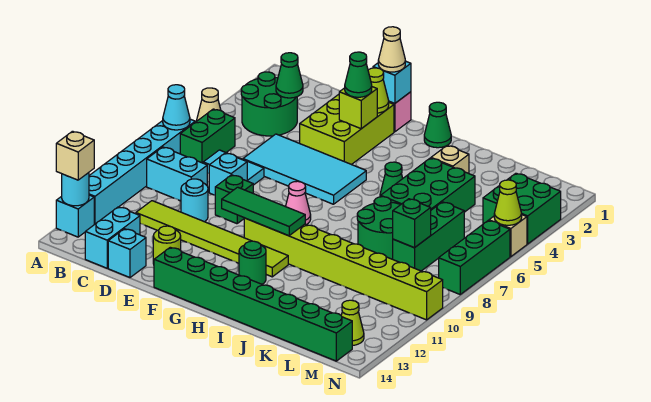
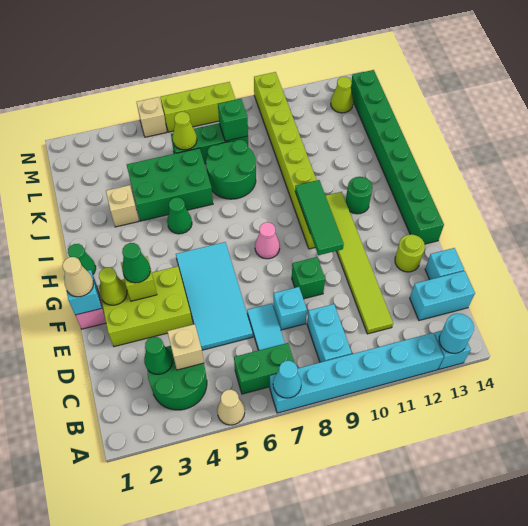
tan brick A13 level 3 -> tan brick C4 level 2
cyan round brick D10 level 1 -> none
green brick M3:N4 level 1 -> none
lime cone N5 level 2 -> lime cone L6 level 2
green brick N6:N8 level 1 -> lime brick N6:N8 level 1

